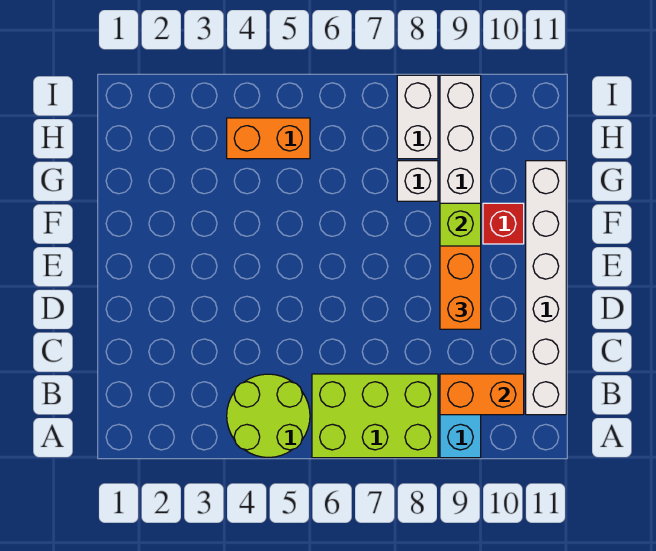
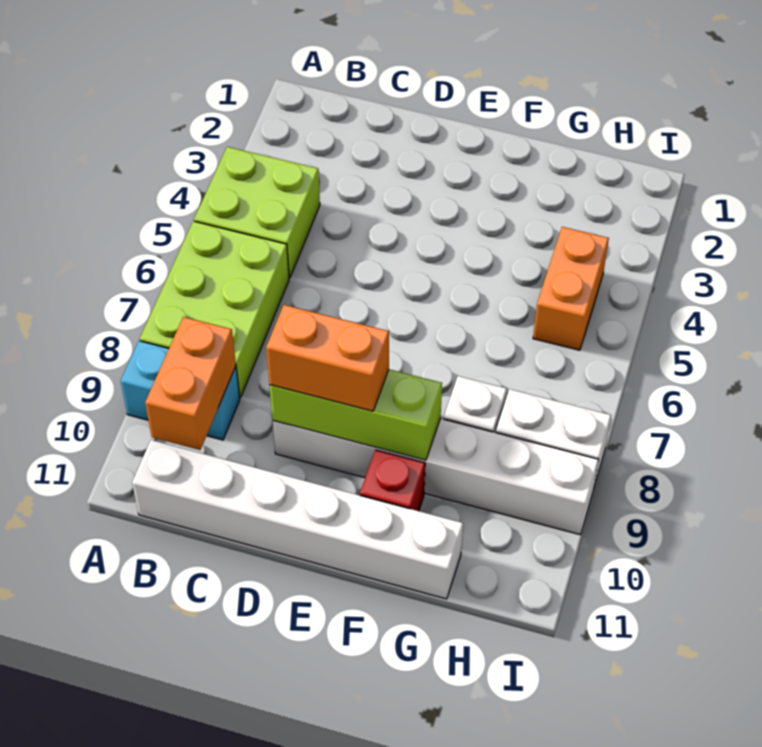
lime round brick A4:B5 level 1 -> lime brick A4:B5 level 1

